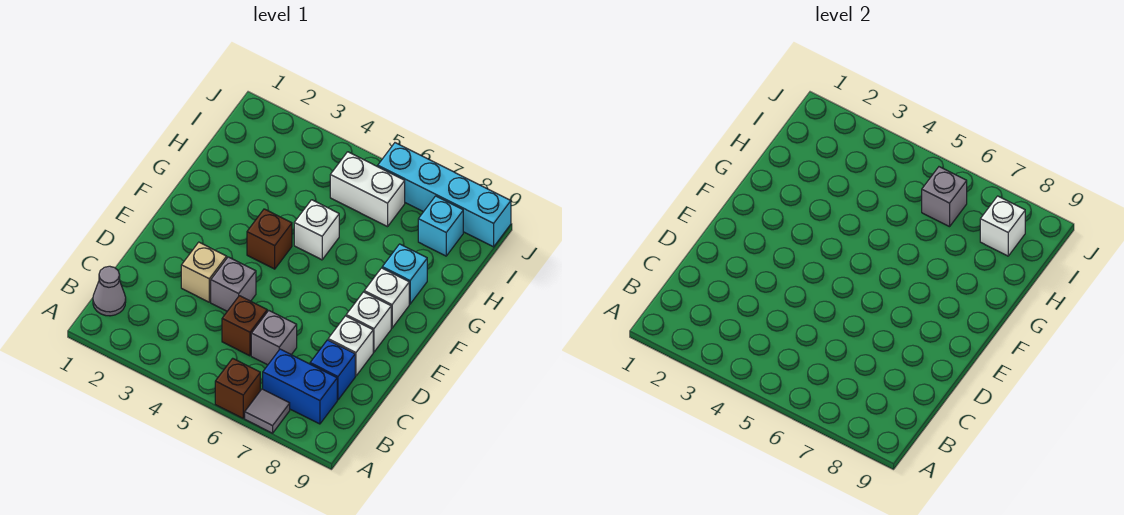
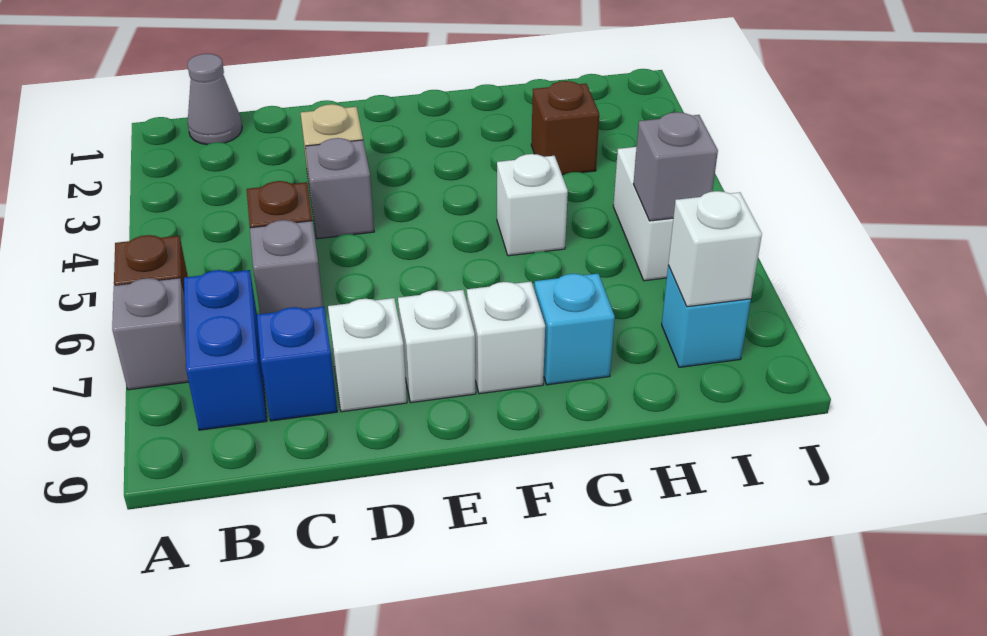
grey tile A7 level 1 -> grey brick A7 level 1
brown brick F4 level 1 -> brown brick H3 level 1
cyan brick J6:J9 level 1 -> none

